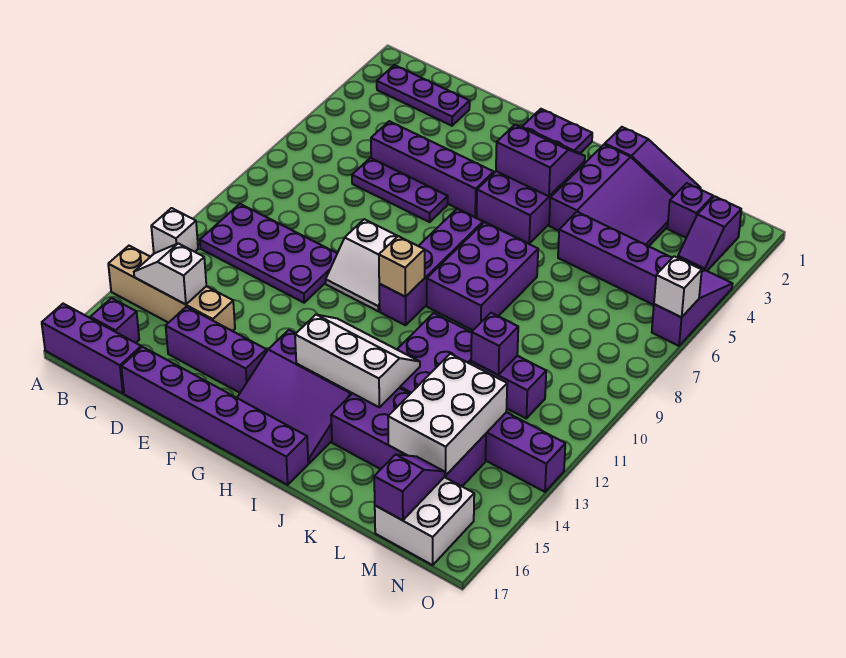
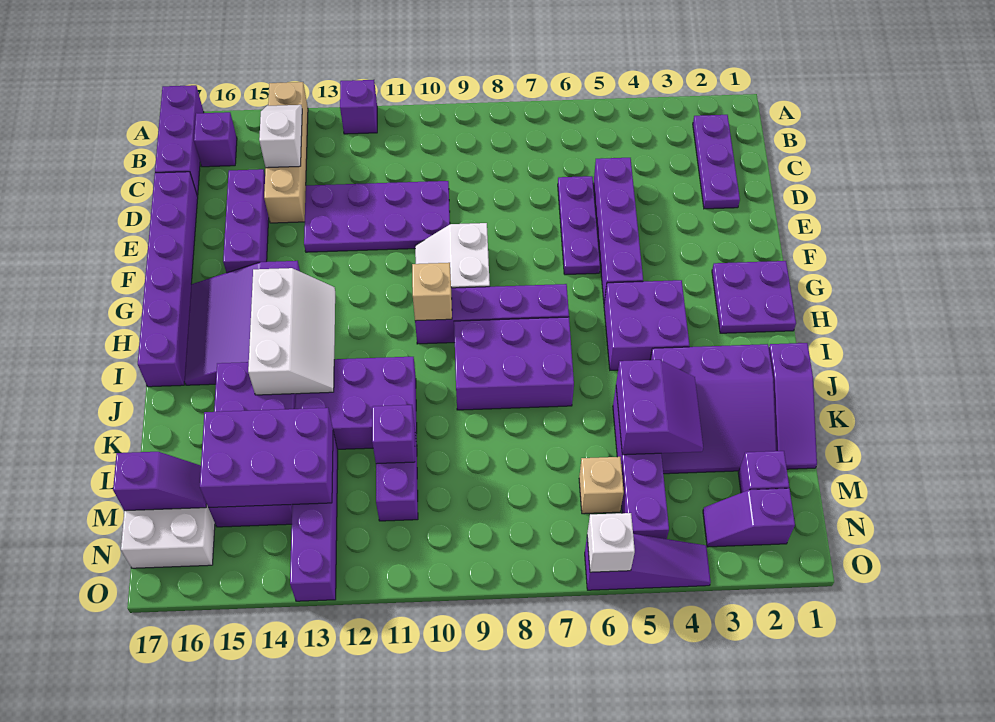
white brick A12 level 1 -> purple brick A12 level 1
purple plate B10:E11 level 1 -> purple plate D10:E13 level 1
purple slope H3:I4 level 2 top 4 -> purple slope K4:L5 level 2 top 5
white brick L13:M15 level 2 -> purple brick L13:M15 level 2
none -> tan brick M6 level 1

